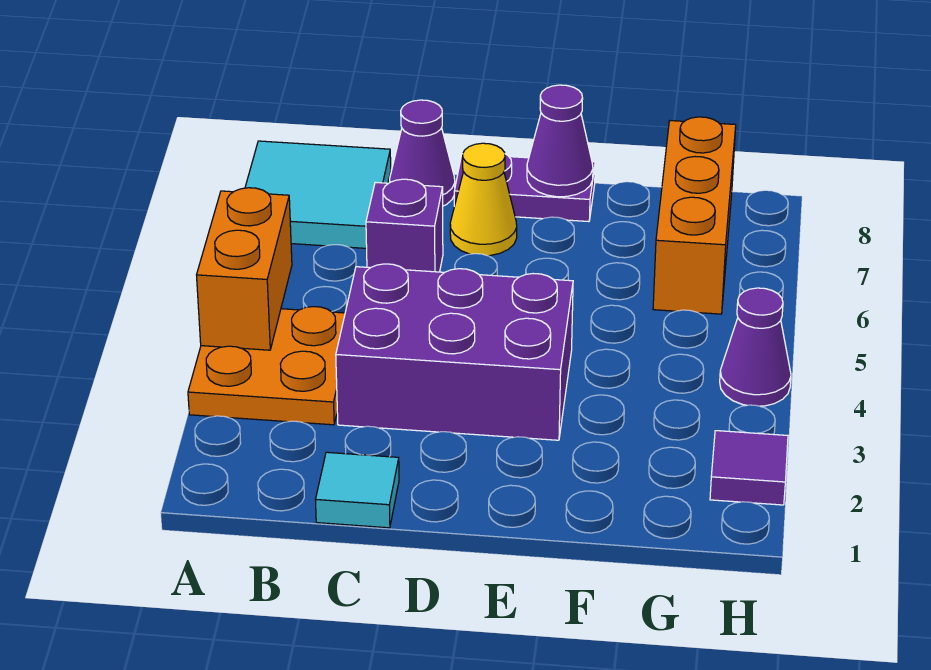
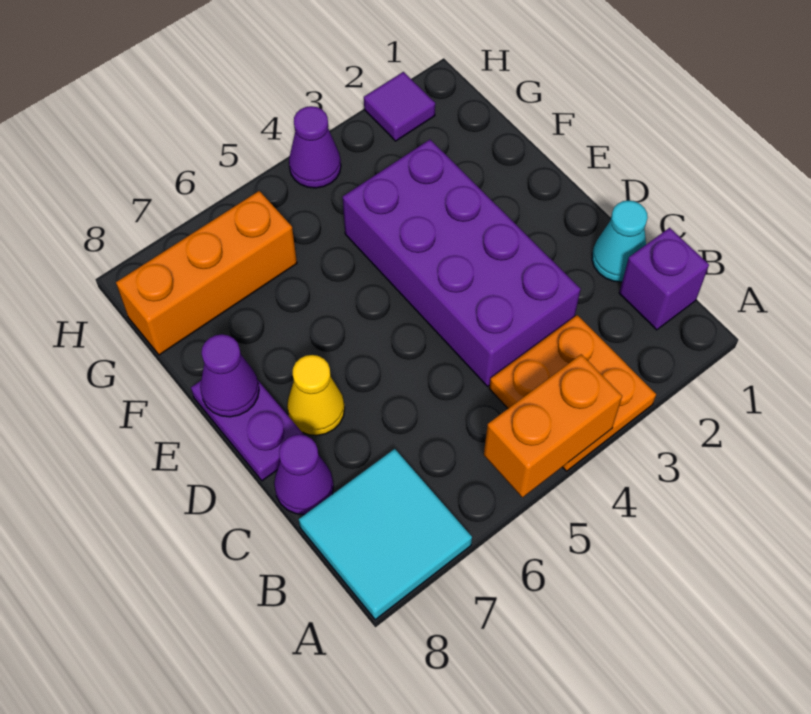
cyan tile C1 level 1 -> cyan cone C1 level 1
purple brick C3:E4 level 1 -> purple brick C3:F4 level 1
purple brick C6 level 1 -> purple brick B1 level 1

